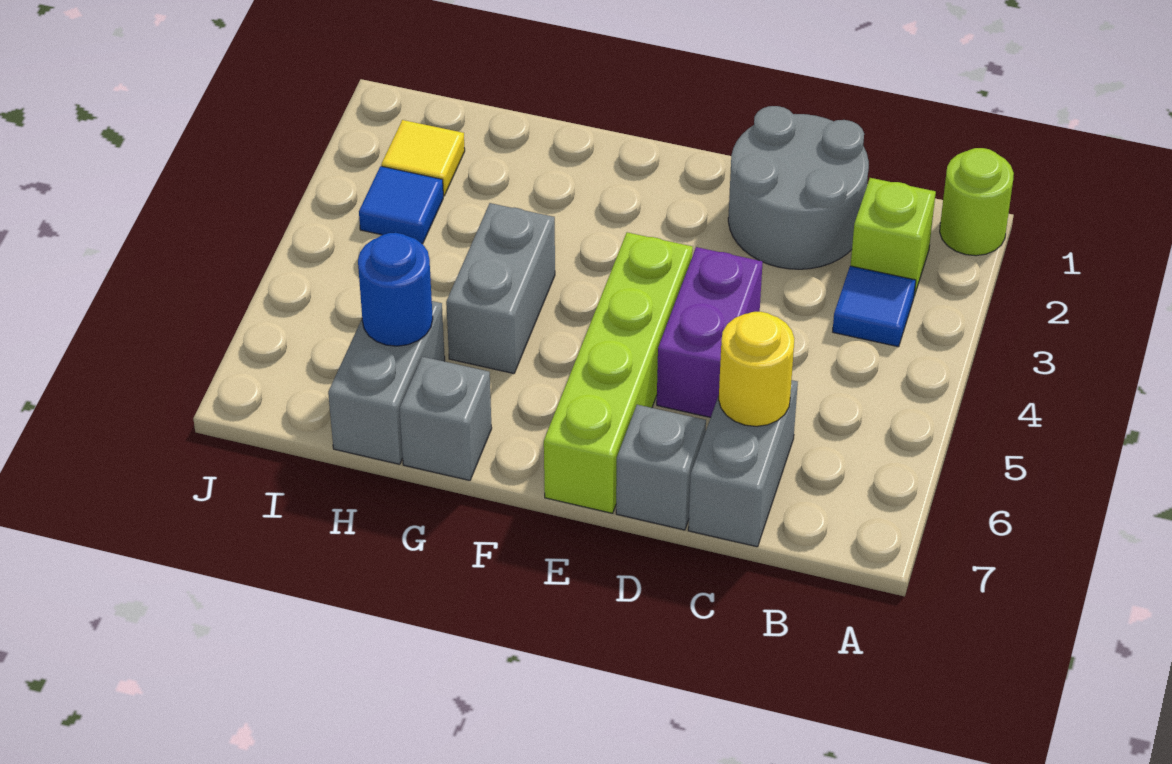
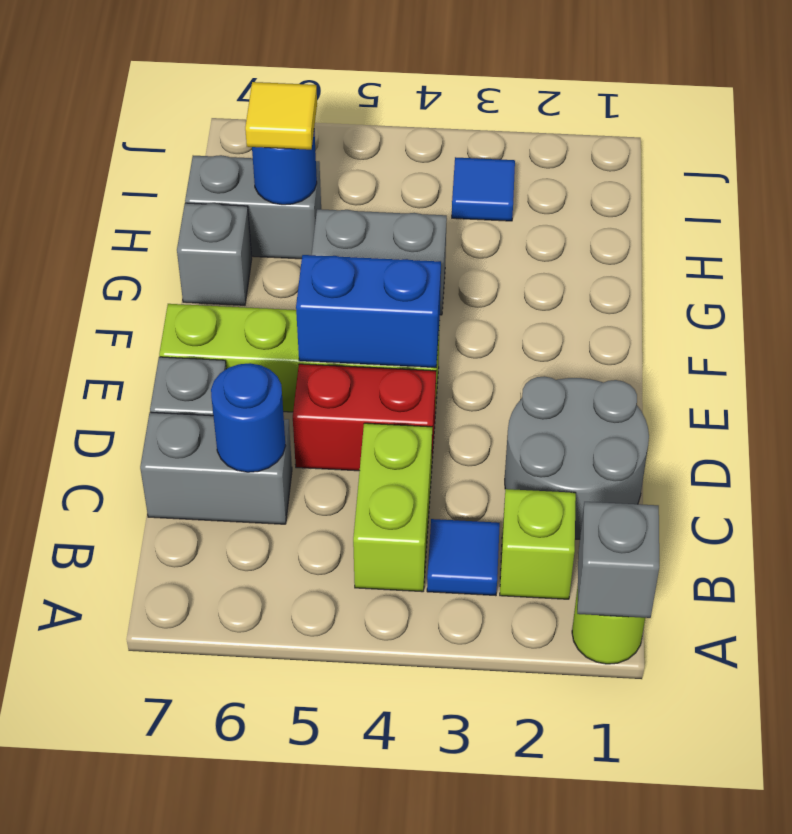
none -> grey brick A1 level 2
none -> lime brick B4:C4 level 1
yellow round brick C6 level 2 -> blue round brick C6 level 2
purple brick D4:D5 level 1 -> red brick D4:D5 level 1
none -> blue brick E4:E5 level 2
yellow tile I2 level 1 -> yellow tile H6 level 3

